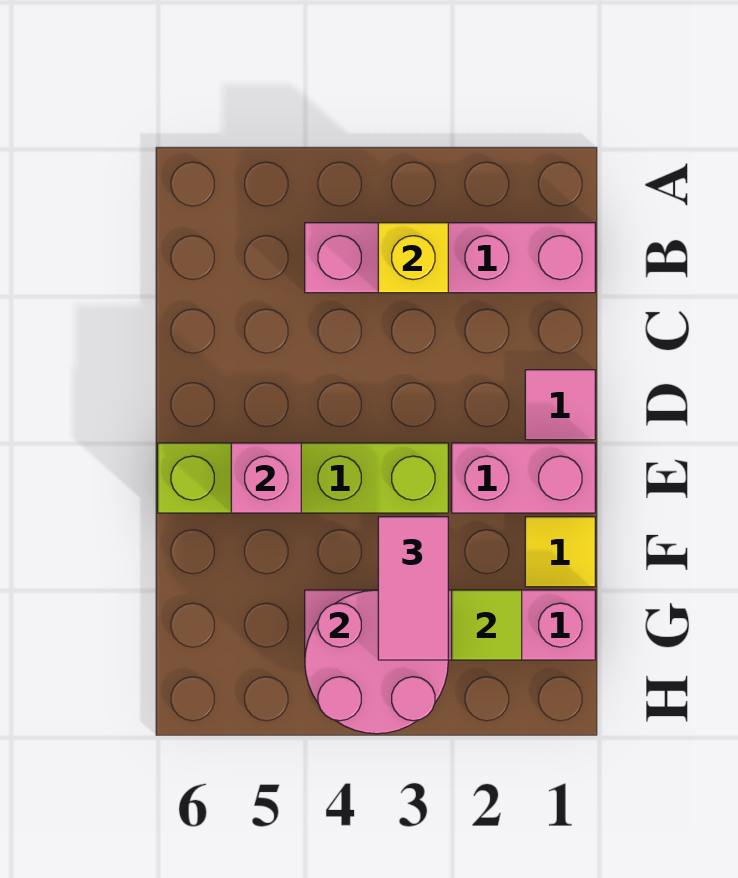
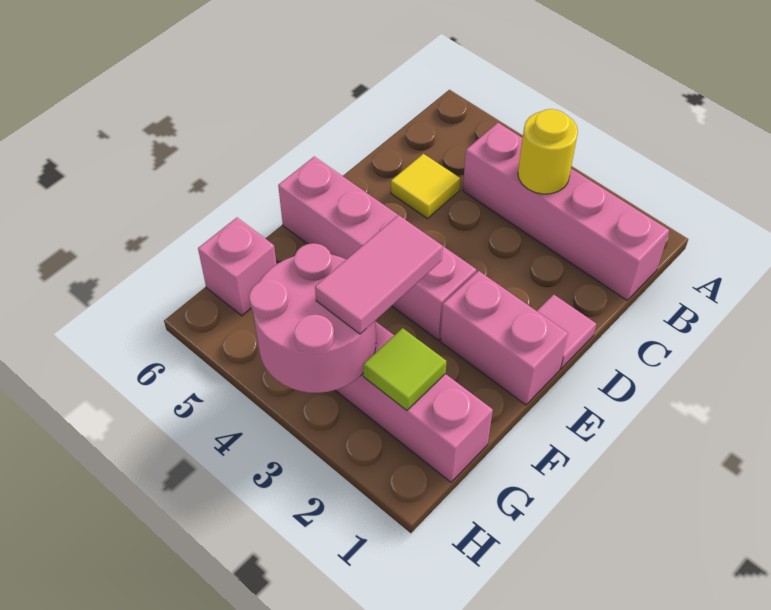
yellow brick B3 level 2 -> yellow round brick B3 level 2
lime brick E3:E6 level 1 -> pink brick E3:E6 level 1
pink brick E5 level 2 -> pink brick G6 level 1
yellow tile F1 level 1 -> yellow tile C5 level 1

